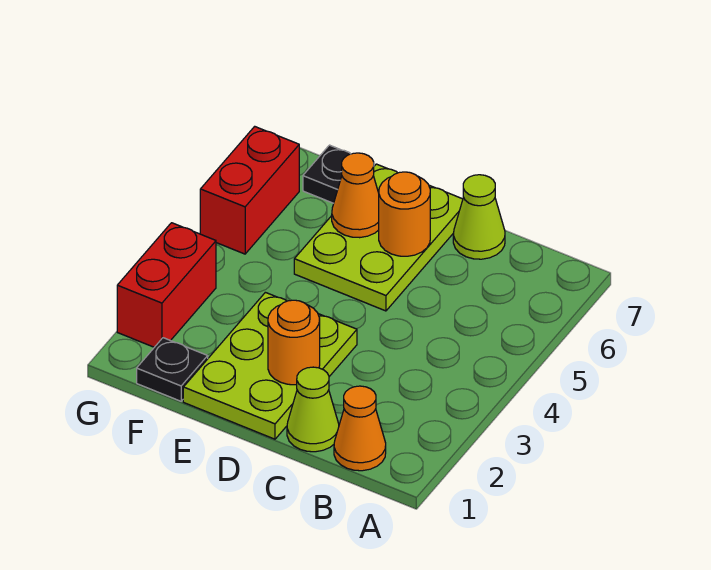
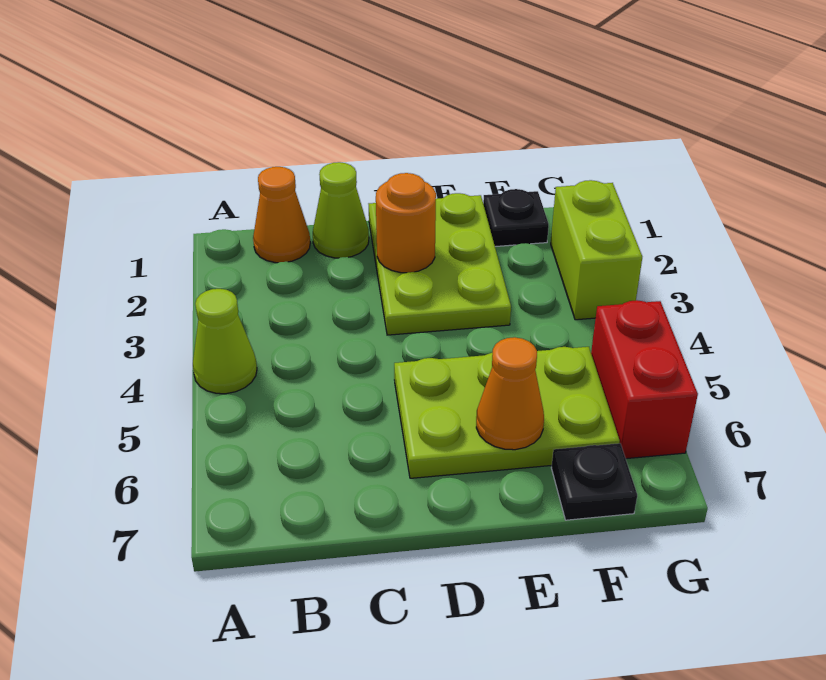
lime cone C7 level 1 -> lime cone A4 level 1
lime plate D5:E7 level 1 -> lime plate D5:F6 level 1
orange round brick D6 level 2 -> none
red brick G2:G3 level 1 -> lime brick G2:G3 level 1

